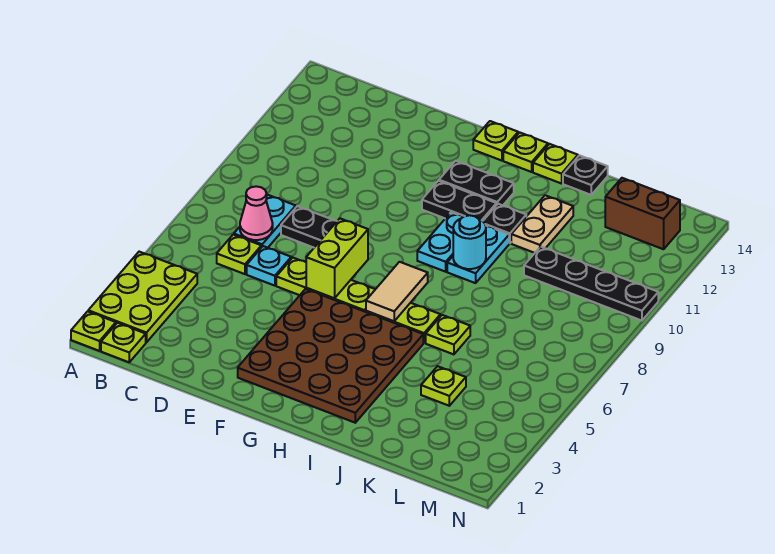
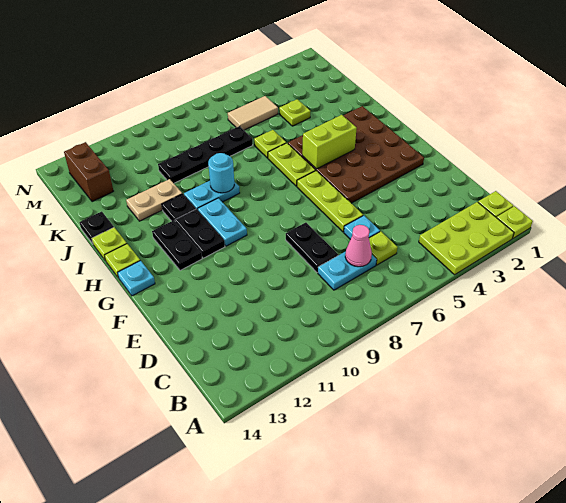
lime brick F6:F7 level 2 -> lime brick H4:H5 level 2
lime plate G14 level 1 -> cyan plate G14 level 1
tan tile H6:H7 level 2 -> tan tile L5:L6 level 1
cyan plate H9:H10 level 1 -> cyan plate G10:H10 level 1
black plate K10:N10 level 1 -> black plate K7:K10 level 1

